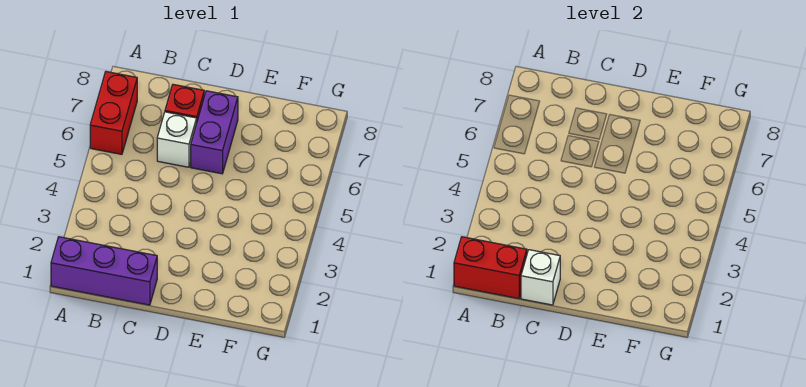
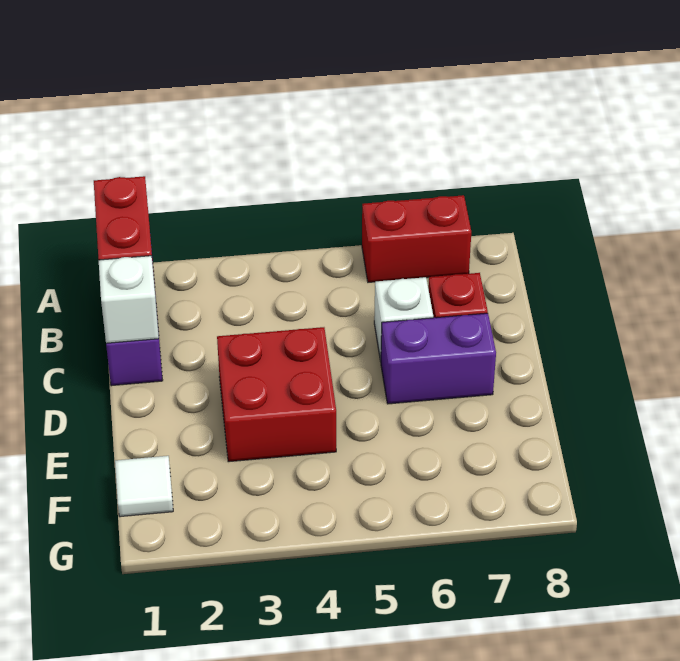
none -> red brick D3:E4 level 1
none -> white tile F1 level 1

